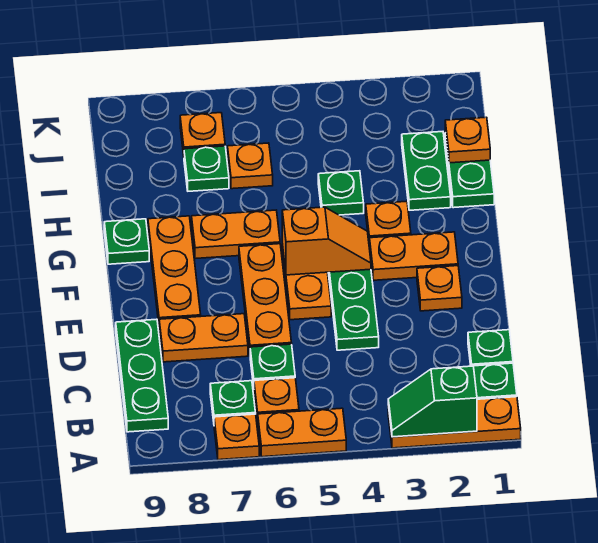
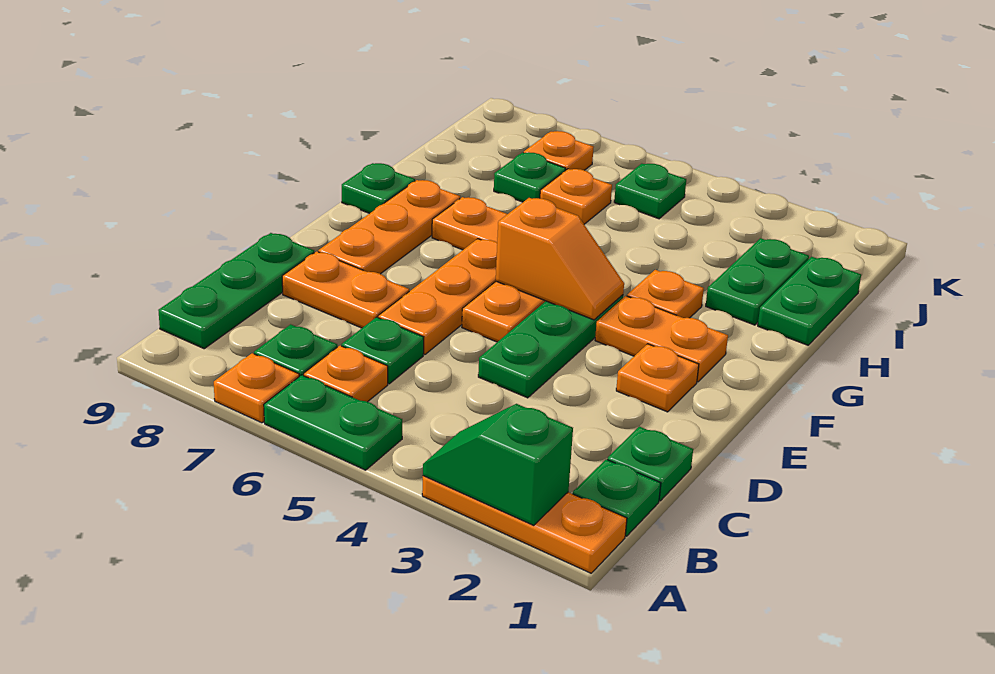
orange plate A5:A6 level 1 -> green plate A5:A6 level 1
green plate H4 level 1 -> green plate J5 level 1
orange plate I1 level 2 -> none

